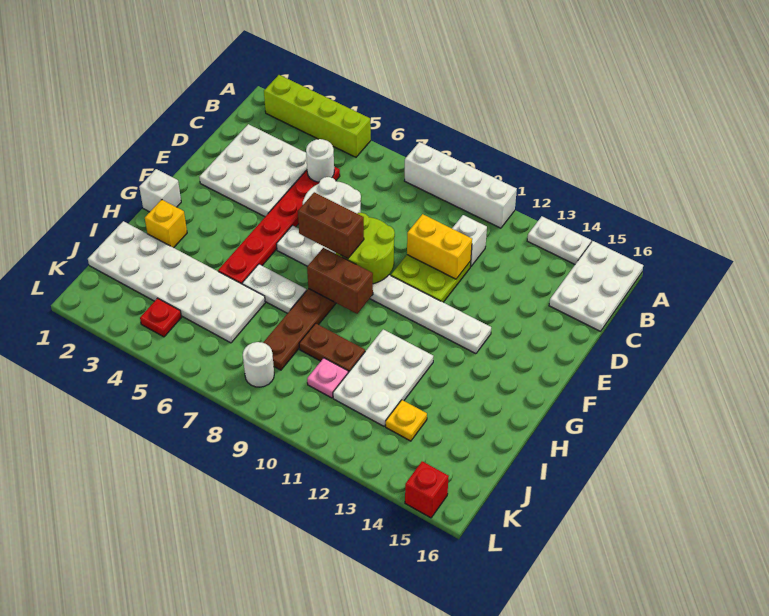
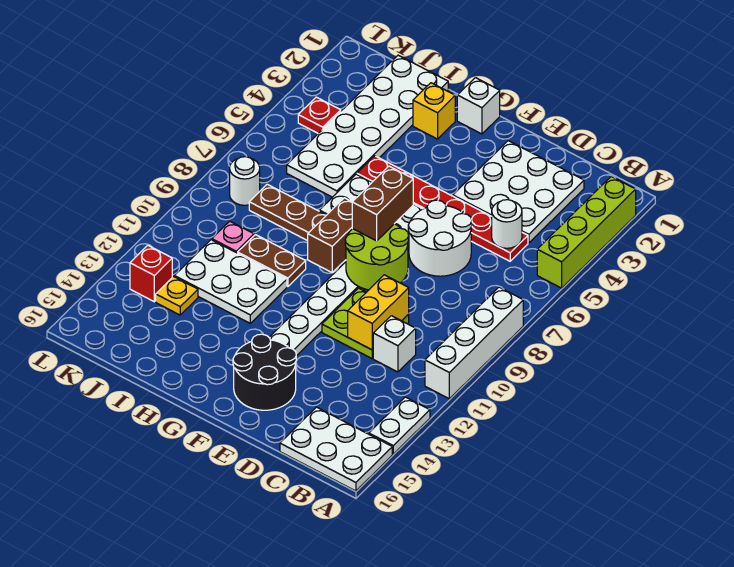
none -> black round brick E14:F15 level 1
brown plate I9:I10 level 1 -> brown plate H10:I10 level 1
red brick L15 level 1 -> red brick K13 level 1

